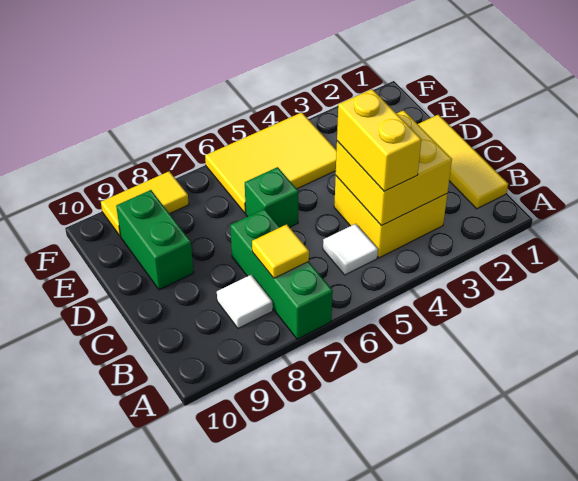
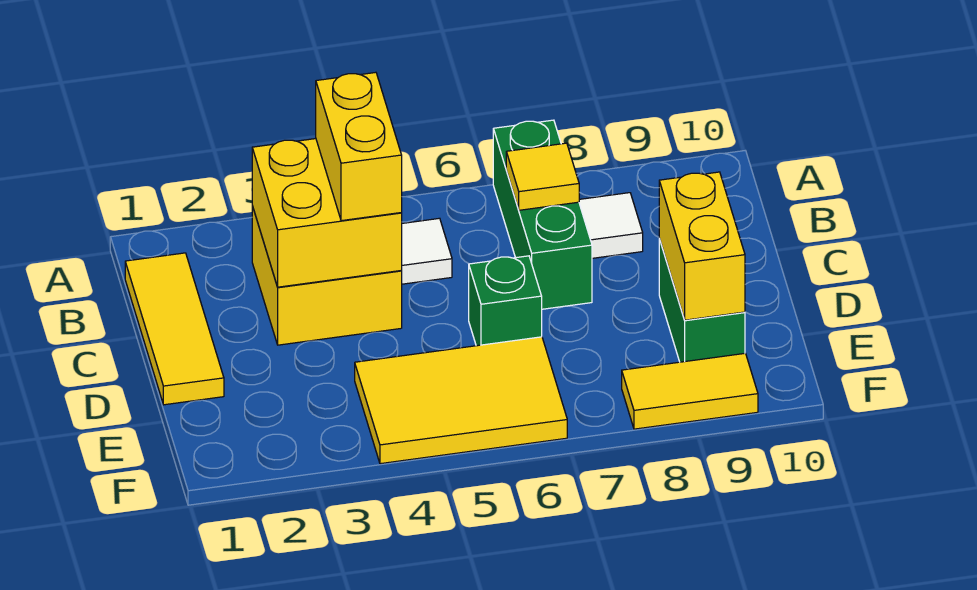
none -> yellow brick D9:E9 level 2

